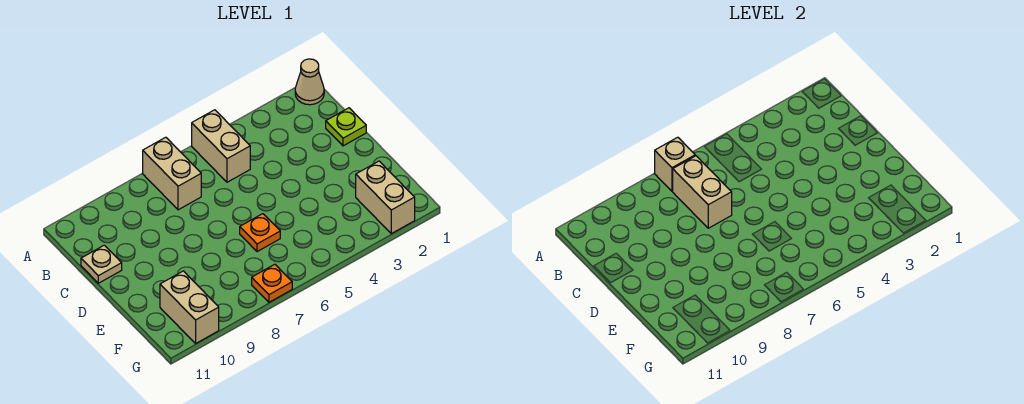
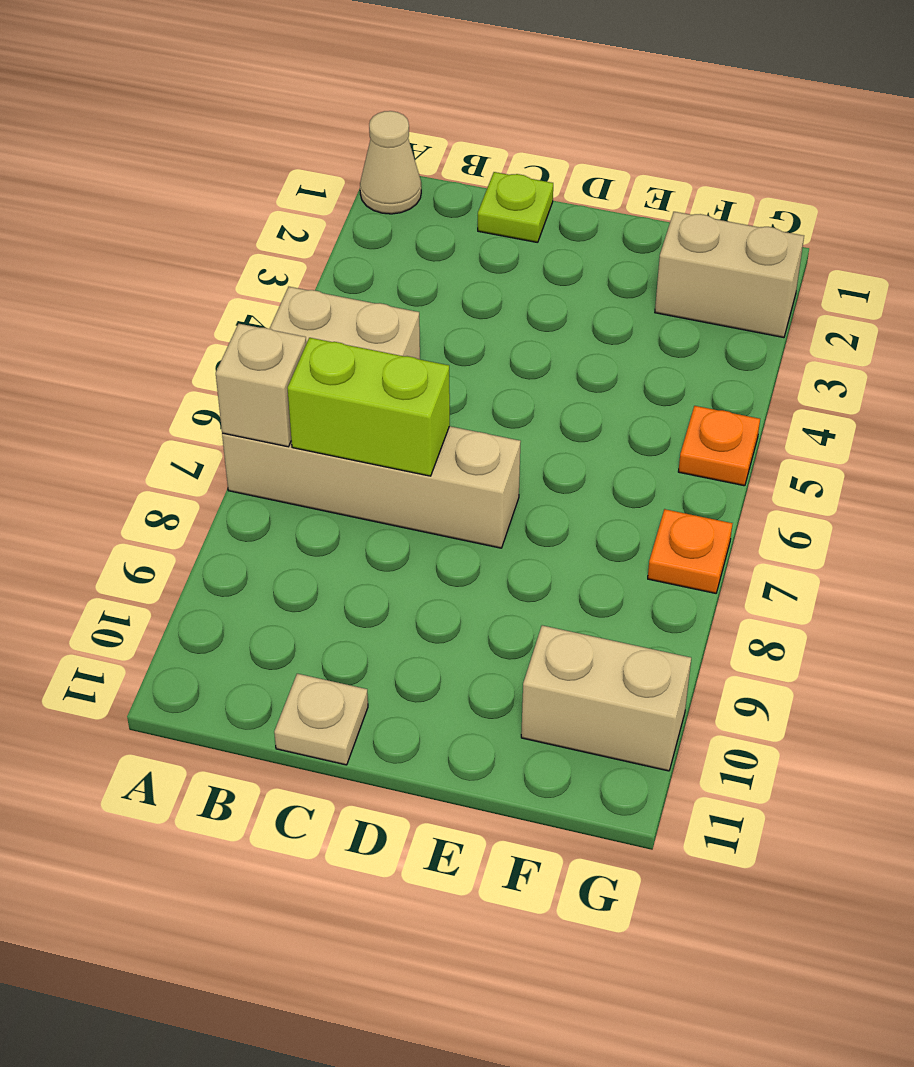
tan brick A7:B7 level 1 -> tan brick A7:D7 level 1
tan brick B7:C7 level 2 -> lime brick B7:C7 level 2
orange plate E6 level 1 -> orange plate G5 level 1

